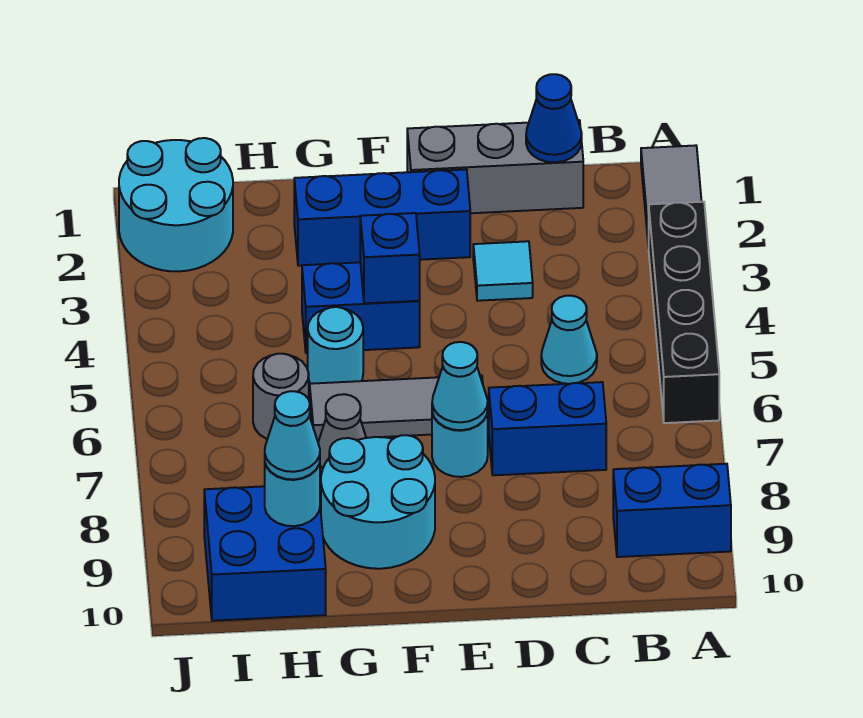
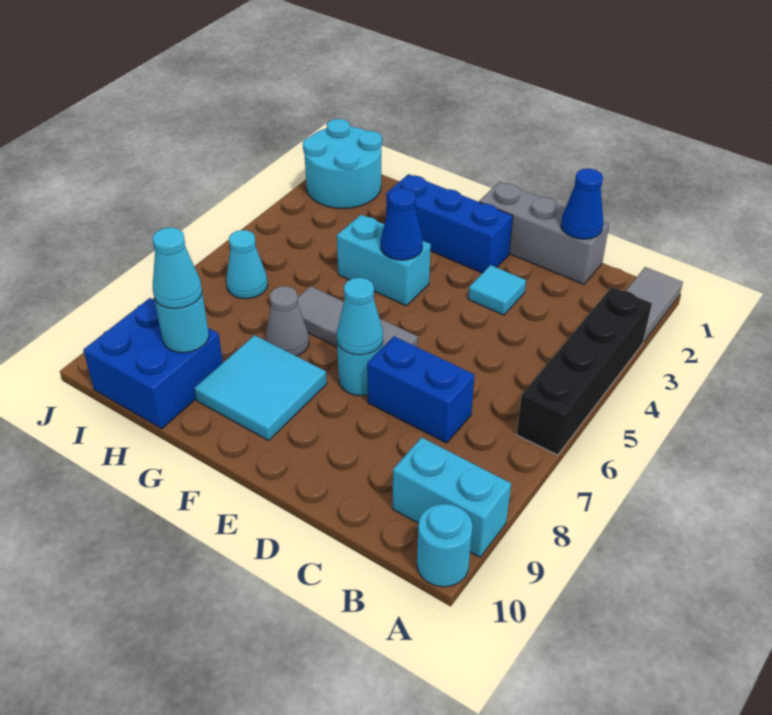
blue brick A9:B9 level 1 -> cyan brick A9:B9 level 1
cyan cone C5 level 1 -> cyan cone I6 level 1
blue brick F4:G4 level 1 -> cyan brick F4:G4 level 1
blue brick F4 level 2 -> blue cone F4 level 2
cyan round brick F8:G9 level 1 -> cyan tile F8:G9 level 1
cyan round brick G5 level 1 -> cyan round brick A10 level 1
grey round brick H6 level 1 -> none

